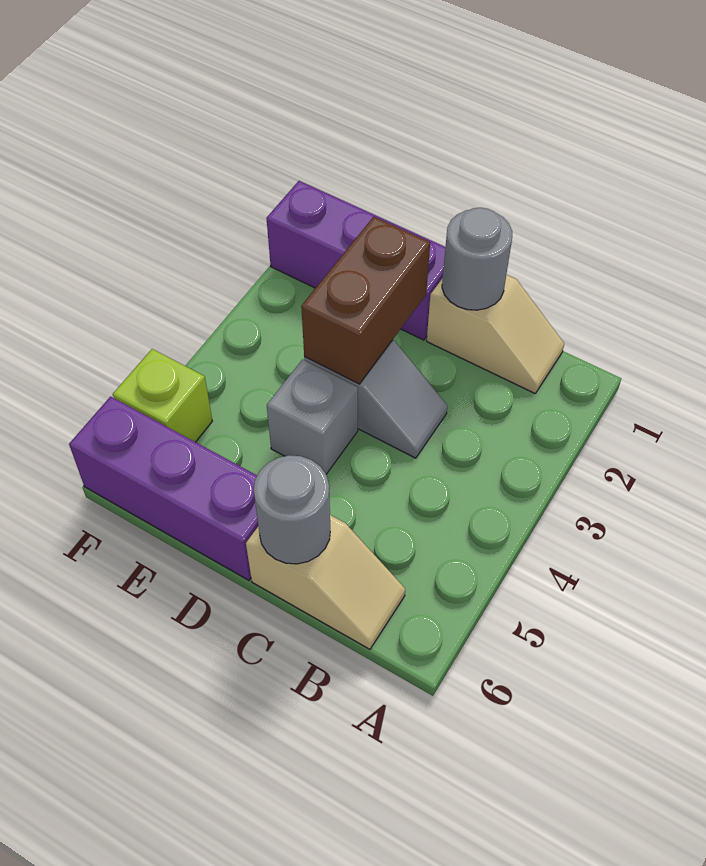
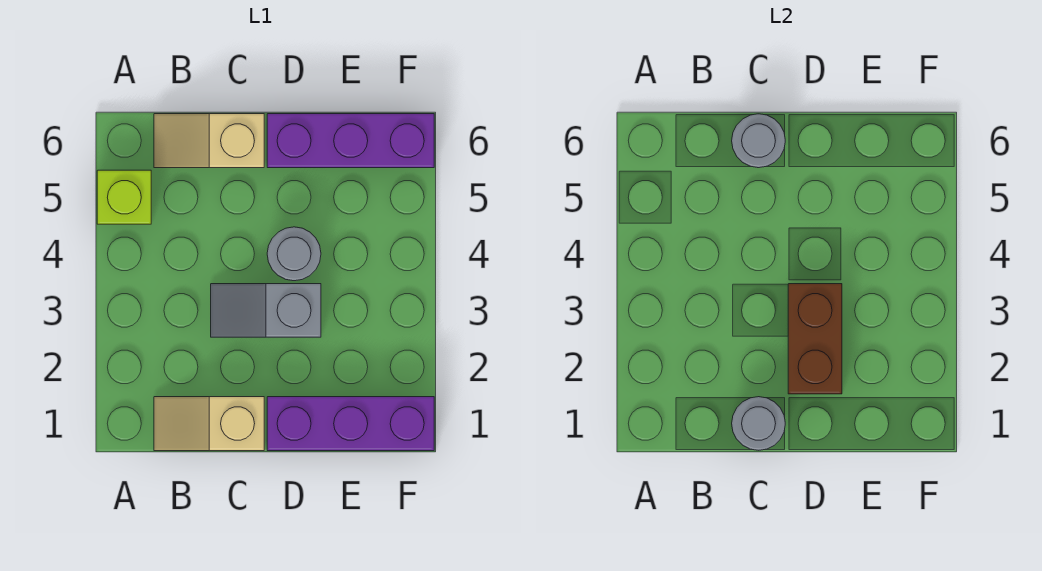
grey brick D4 level 1 -> grey round brick D4 level 1
lime brick F5 level 1 -> lime brick A5 level 1

